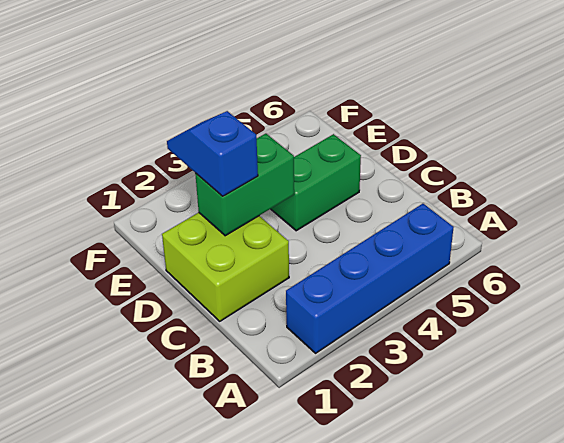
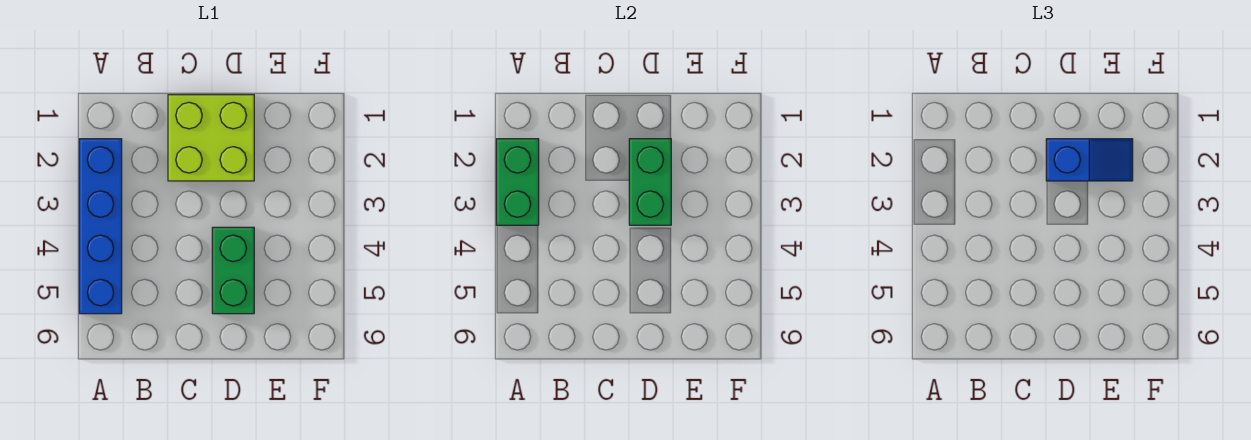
none -> green brick A2:A3 level 2

